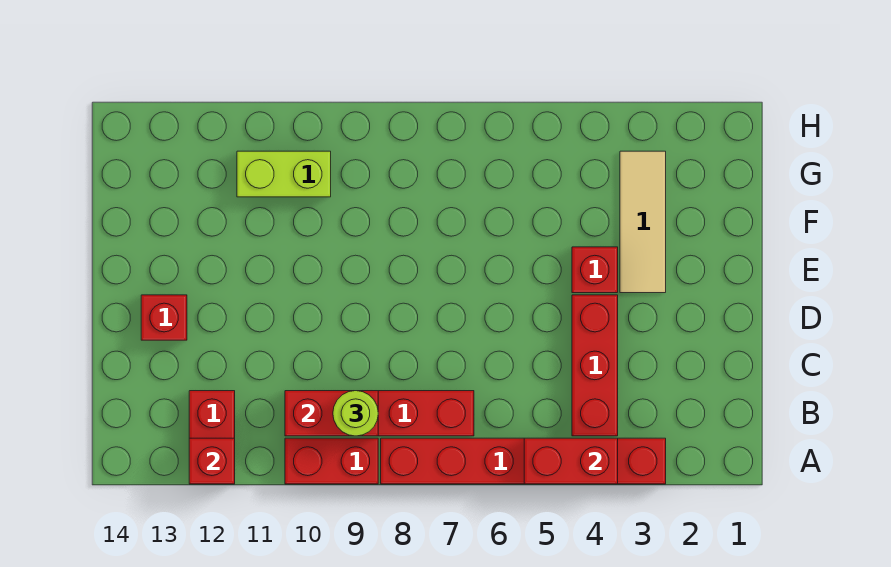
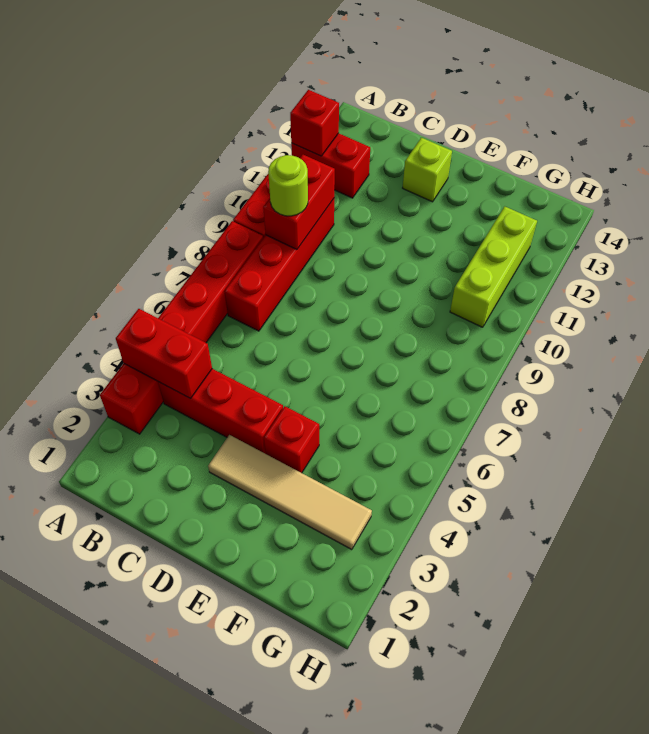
red brick A4:A5 level 2 -> red brick A4:B4 level 2
red brick D13 level 1 -> lime brick D13 level 1
tan tile E3:G3 level 1 -> tan tile D3:G3 level 1
lime brick G10:G11 level 1 -> lime brick G10:G12 level 1

